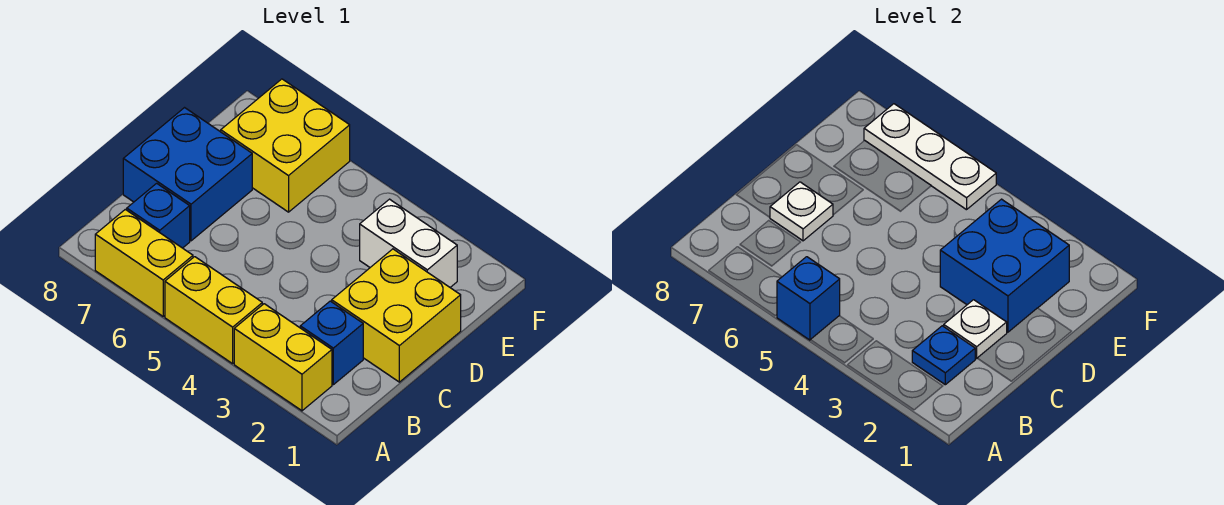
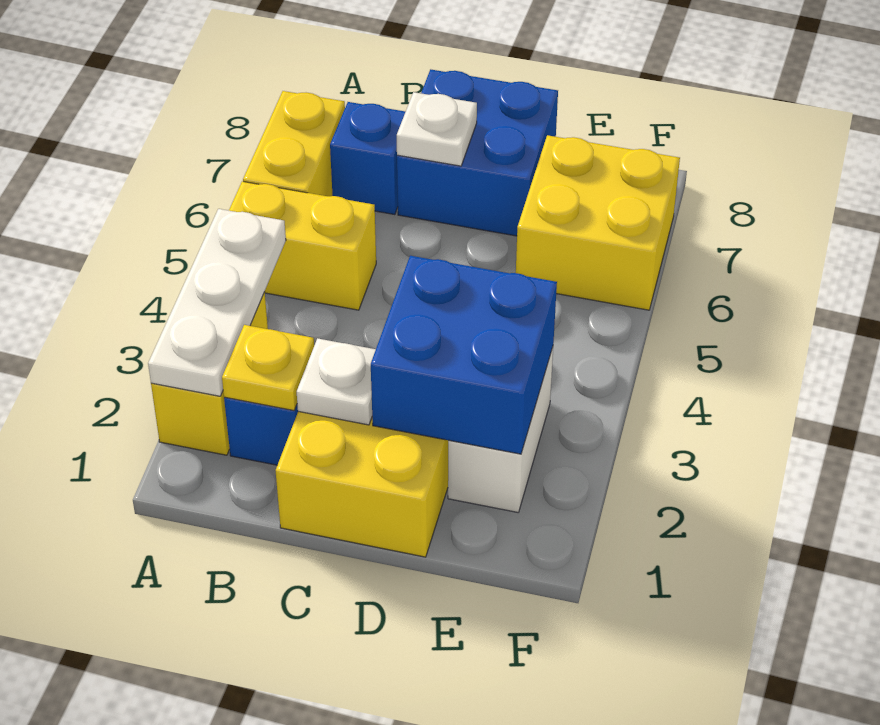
yellow brick A4:A5 level 1 -> yellow brick A5:B5 level 1
blue brick A5 level 2 -> none
blue plate B2 level 2 -> yellow plate B2 level 2
white plate F5:F7 level 2 -> white plate A2:A4 level 2

